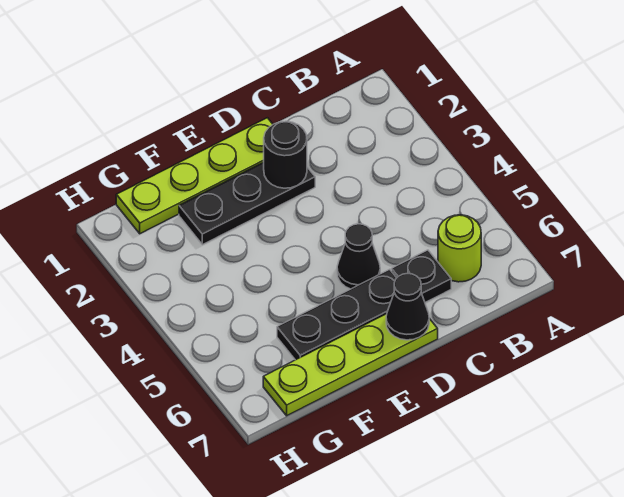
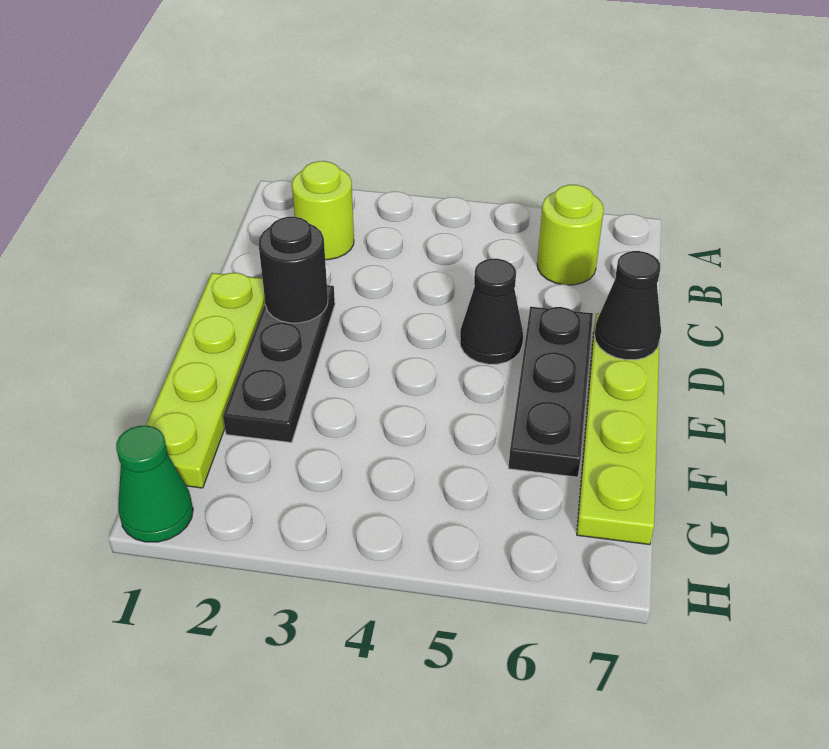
none -> lime round brick B2 level 1
black plate C6 level 1 -> none
none -> green cone H1 level 1

